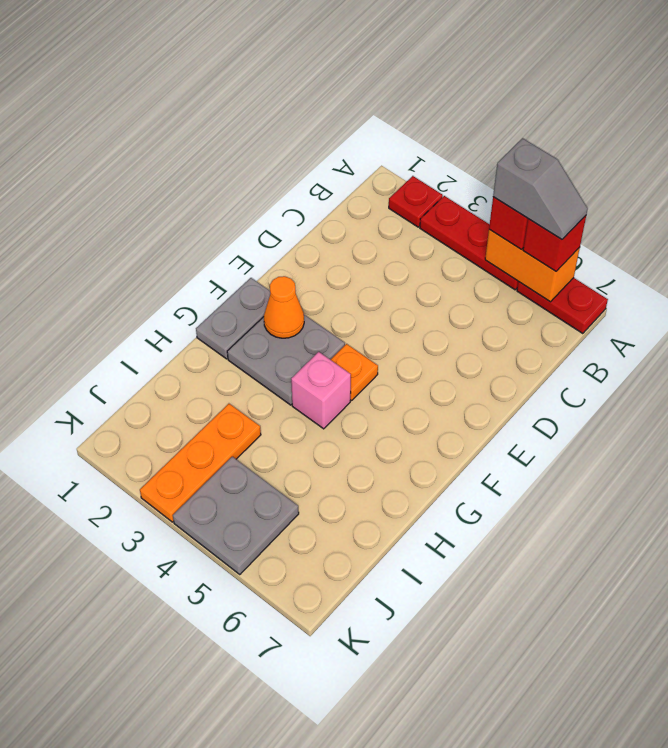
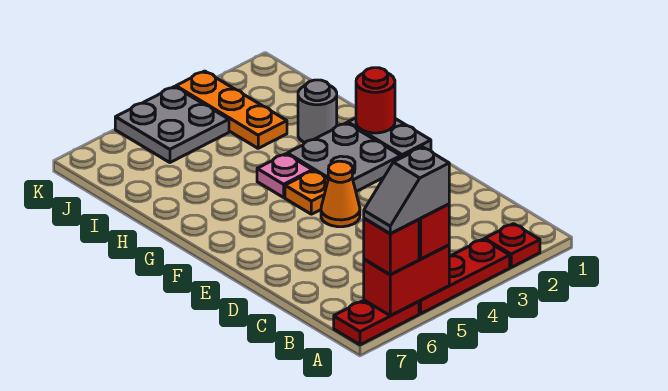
orange brick A5:A6 level 2 -> red brick A5:A6 level 2
orange cone F2 level 2 -> orange cone E4 level 1
none -> red round brick G1 level 2
pink brick G4 level 1 -> pink plate G4 level 1
none -> grey round brick H2 level 1

